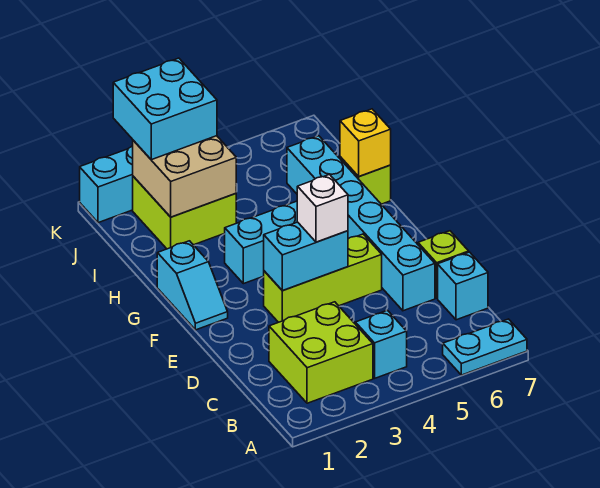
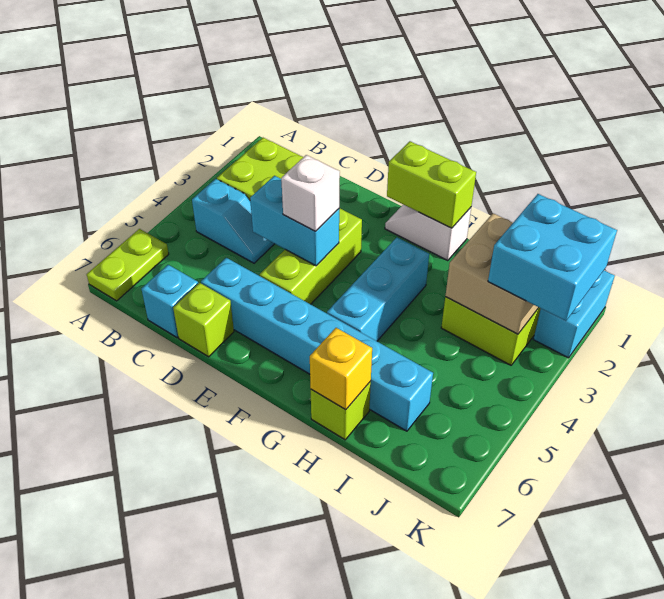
cyan plate A6:A7 level 1 -> lime plate A6:A7 level 1
cyan brick E3:E4 level 2 -> cyan brick D4:E4 level 2
cyan slope F1:G1 level 1 top G -> white slope F1:G1 level 1 top G
none -> lime brick F1:G1 level 2

